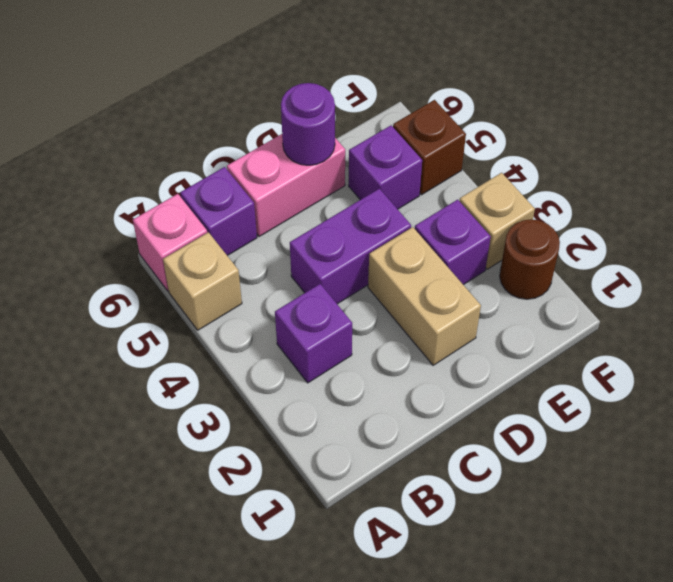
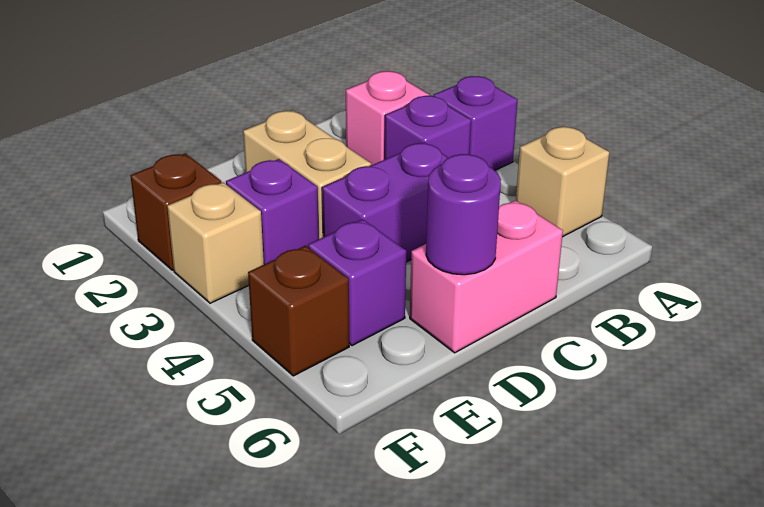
pink brick A6 level 1 -> pink brick B2 level 1
purple brick B6 level 1 -> purple brick A3 level 1
brown round brick F2 level 1 -> brown brick F2 level 1

